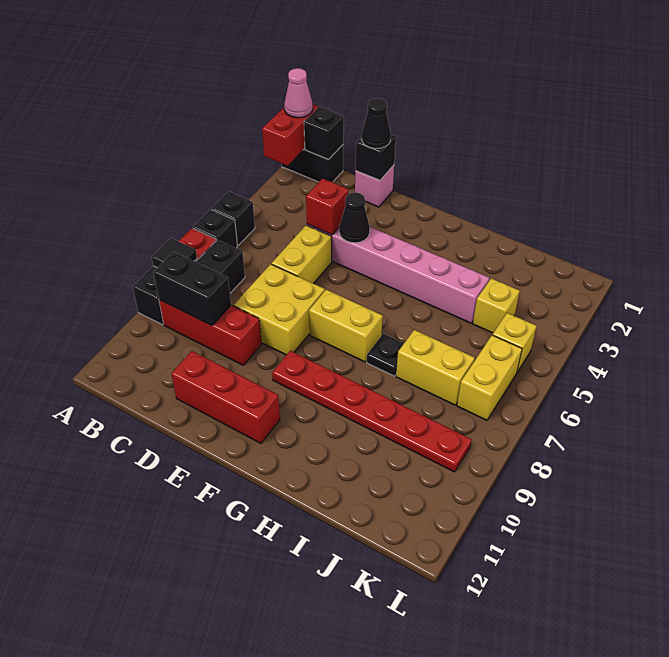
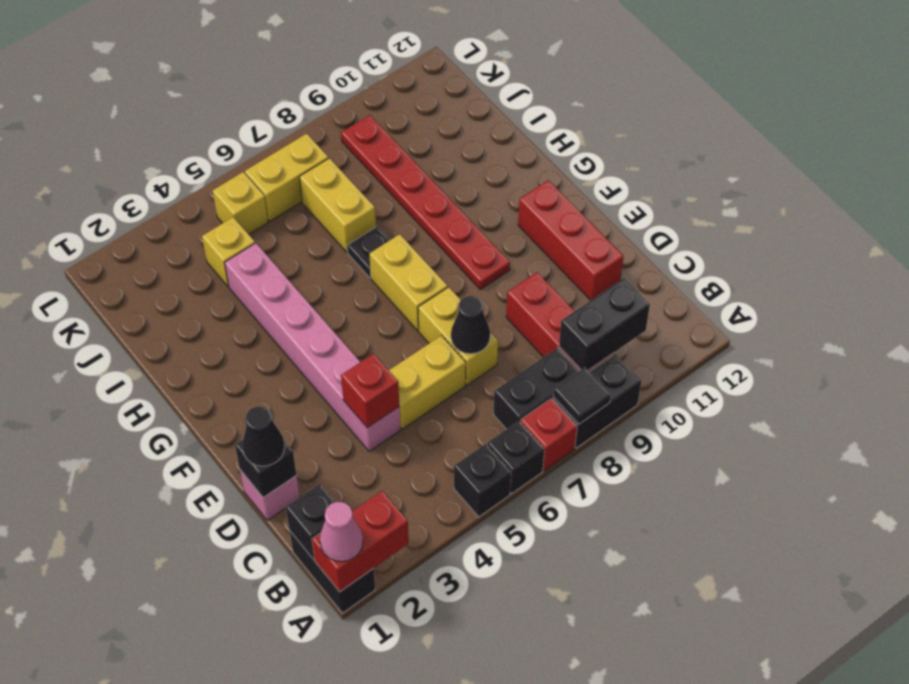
black brick B9:C9 level 2 -> black brick B9:B10 level 2
yellow brick D7:E8 level 1 -> yellow brick D7:E7 level 1
black cone E4 level 2 -> black cone D7 level 2

